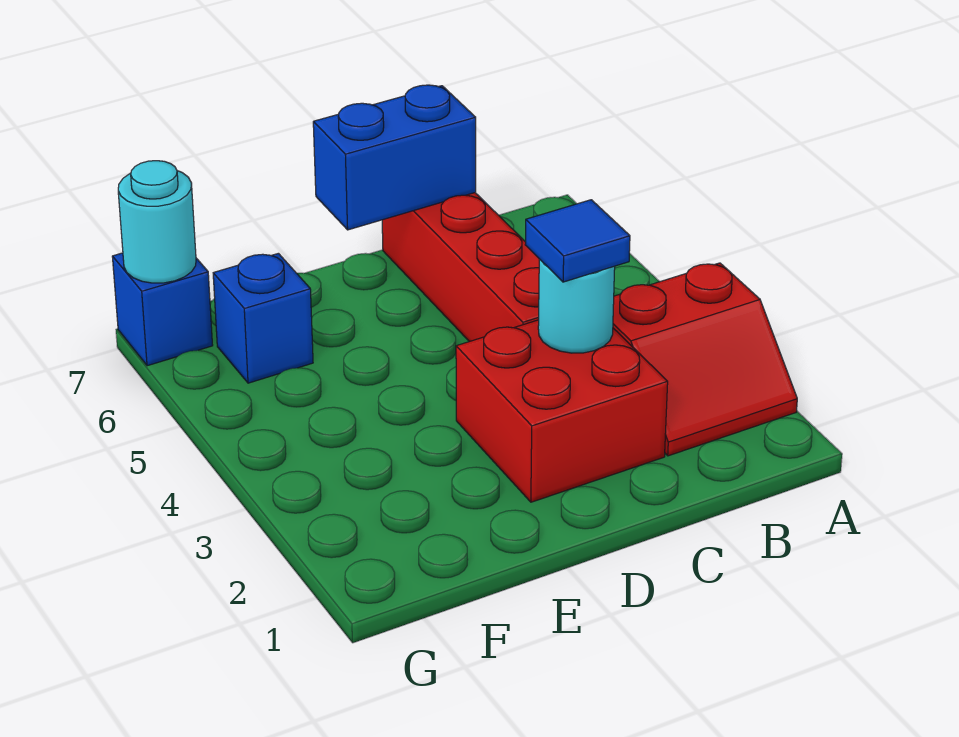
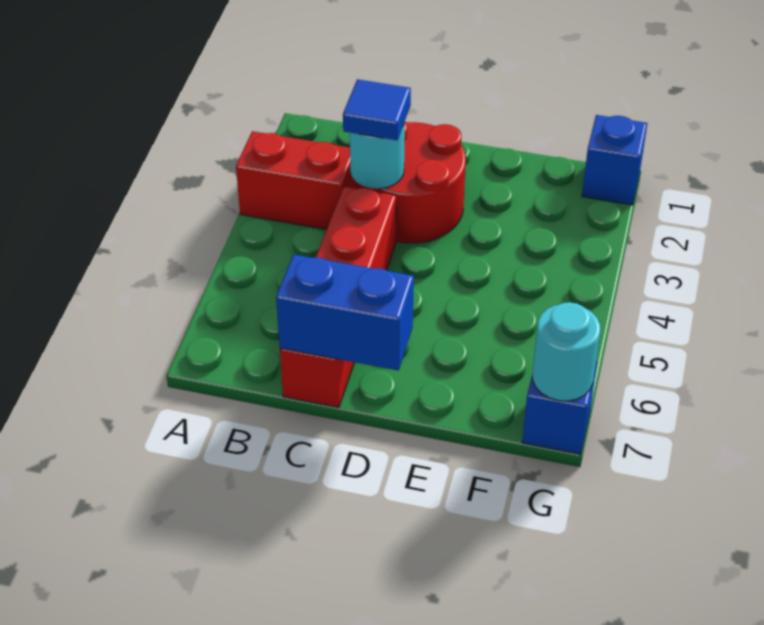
red brick C2:D3 level 1 -> red round brick C2:D3 level 1
blue brick F6 level 1 -> blue brick G1 level 1

